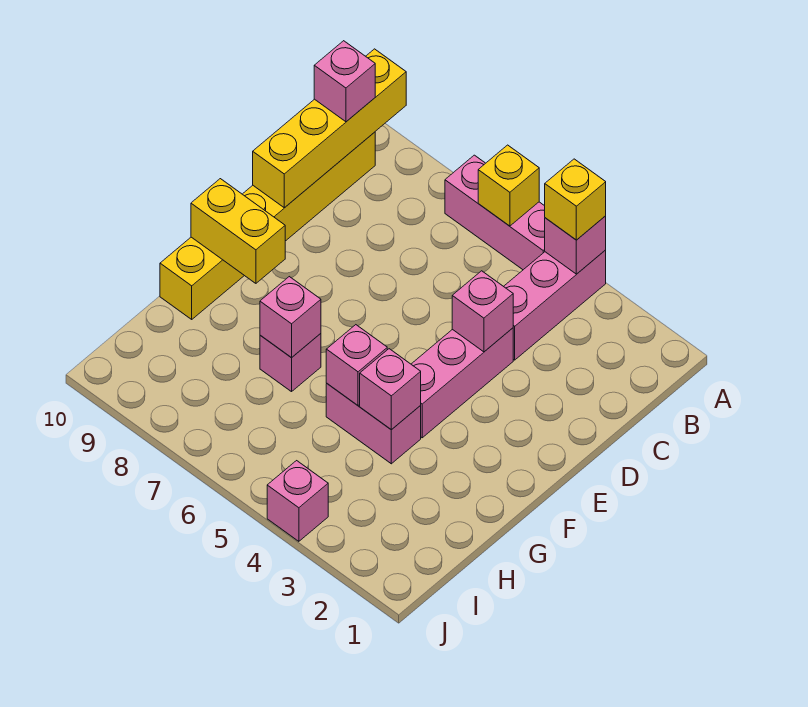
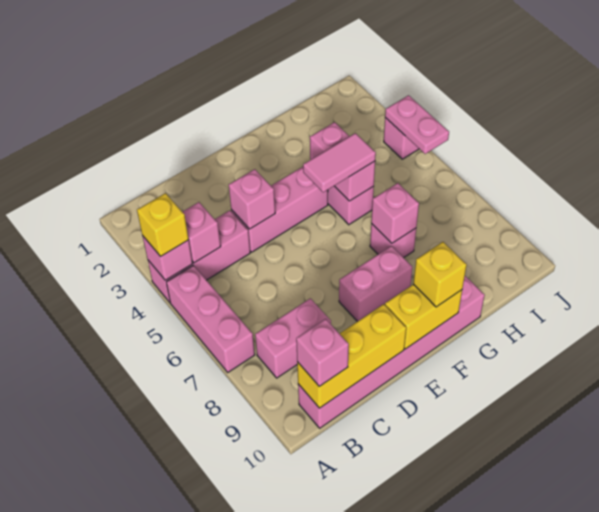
yellow brick A6 level 2 -> yellow brick F10 level 3
yellow brick A10:D10 level 2 -> yellow brick B10:D10 level 2
none -> pink brick B4 level 2
none -> pink brick B8:C8 level 1
yellow brick B10:G10 level 1 -> pink brick B10:G10 level 1
none -> pink brick E8:F8 level 1
none -> pink tile F5:G5 level 3
yellow brick F9:F10 level 2 -> yellow brick E10:F10 level 2
none -> pink plate J4:J5 level 2

